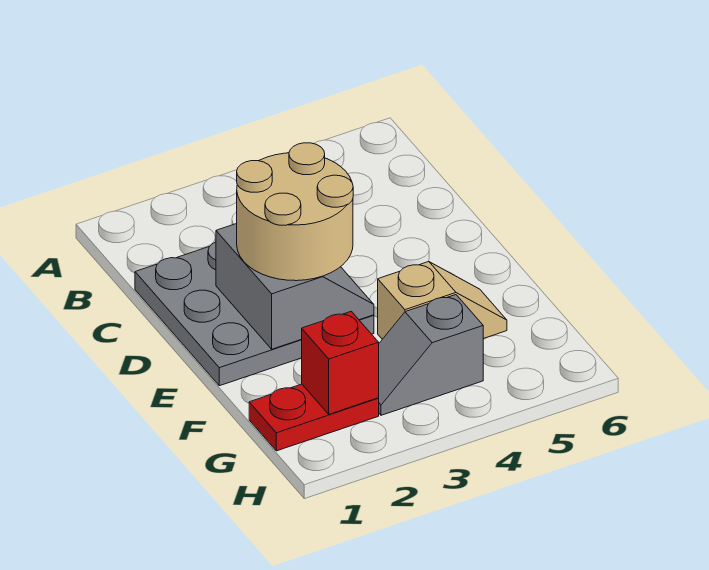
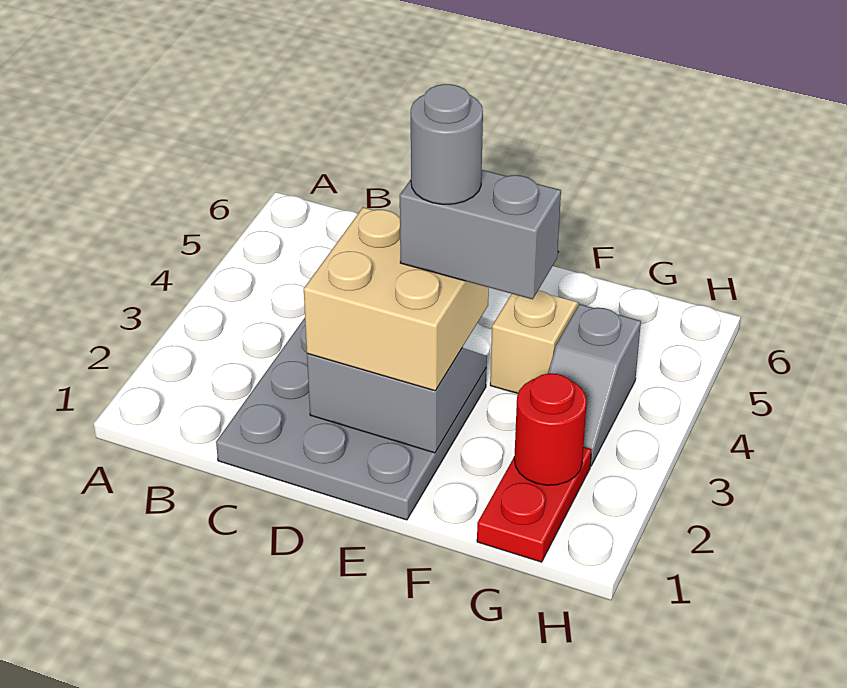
tan round brick D2:E3 level 3 -> tan brick D2:E3 level 3
none -> grey brick E3:F3 level 4
none -> grey round brick E3 level 5
red brick G2 level 2 -> red round brick G2 level 2

